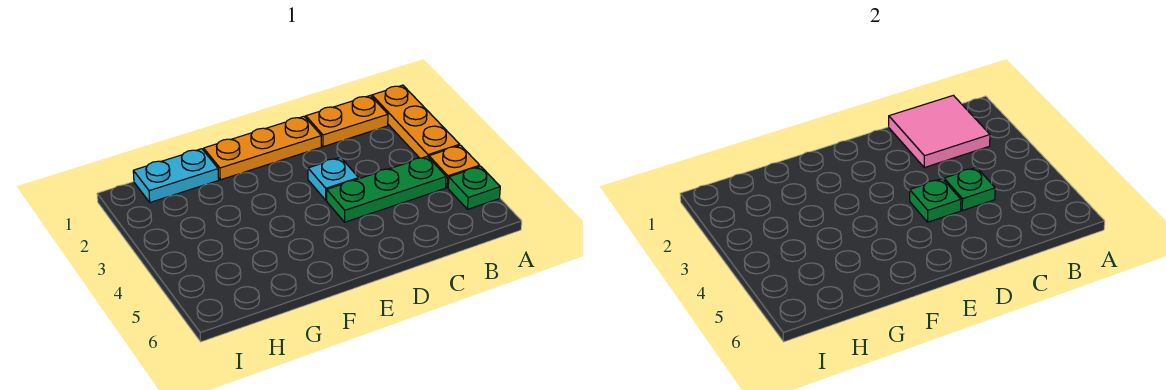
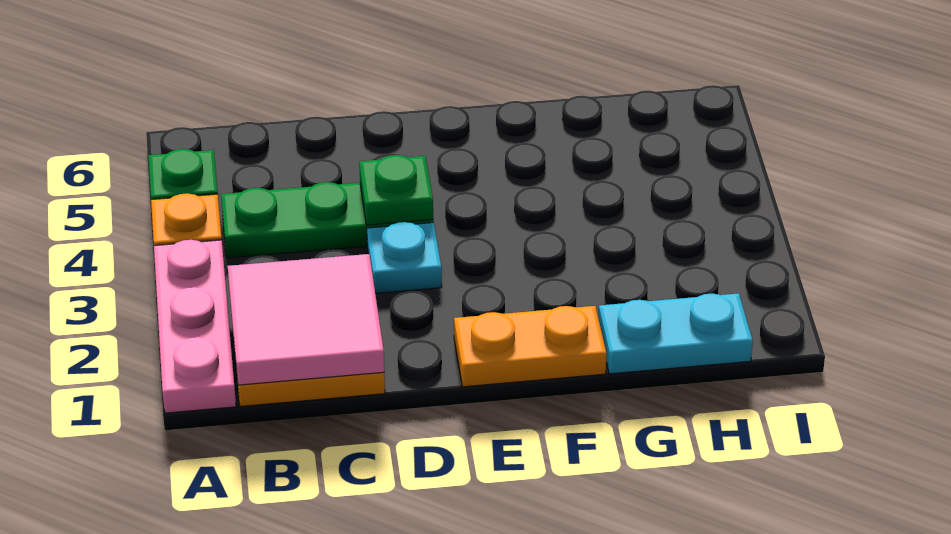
orange plate A1:A3 level 1 -> pink plate A1:A3 level 1
green plate C4 level 2 -> none
orange plate D1:F1 level 1 -> orange plate E1:F1 level 1

